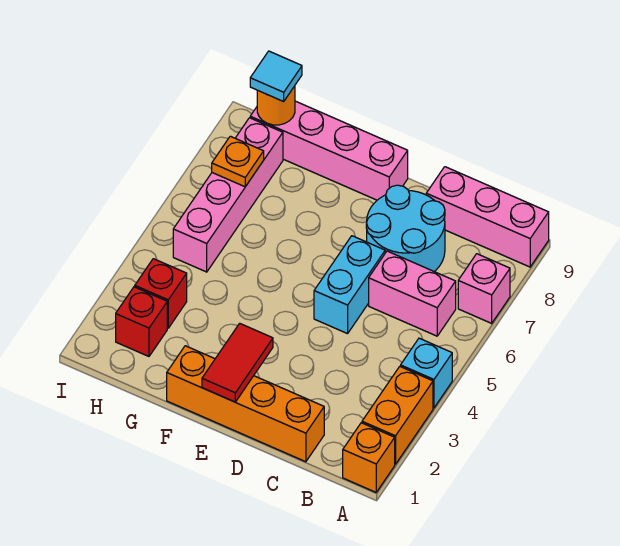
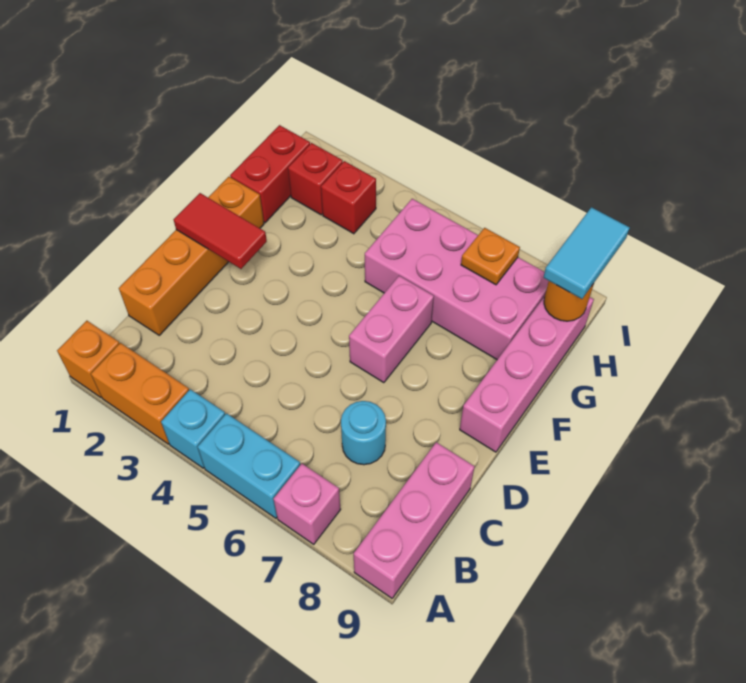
pink brick B6:C6 level 1 -> pink brick E6:F6 level 1
cyan round brick C7:D8 level 1 -> cyan round brick C7 level 1
cyan brick D5:D6 level 1 -> cyan brick A5:A6 level 1
none -> red brick G1:H1 level 1
pink brick H5:H8 level 1 -> pink brick G5:H8 level 1
cyan tile H9 level 3 -> cyan tile H9:I9 level 3

